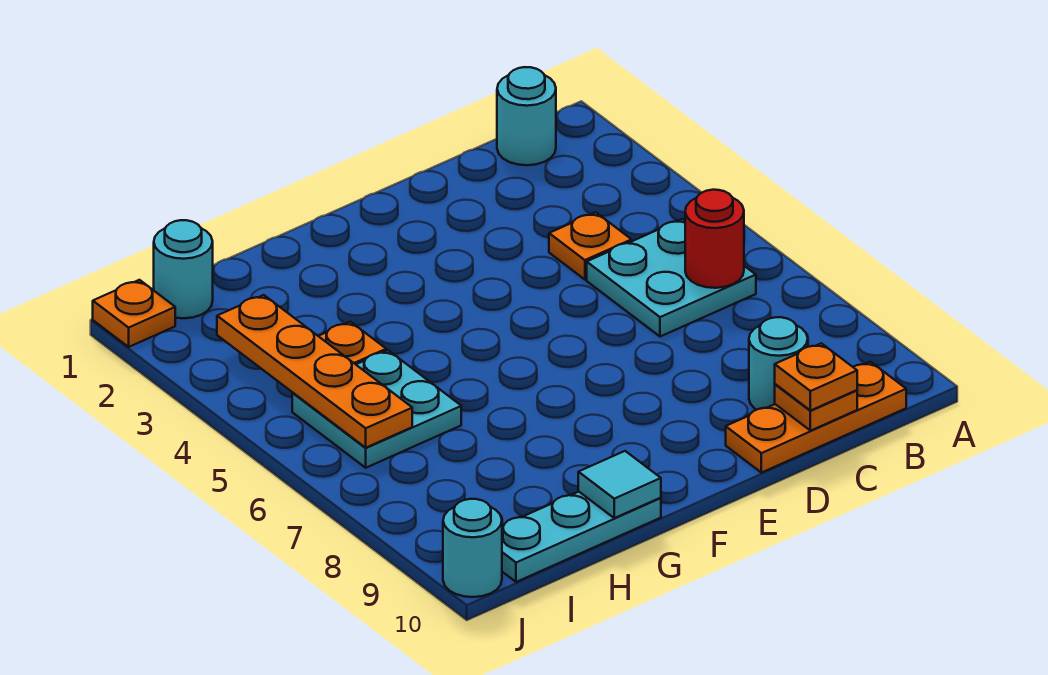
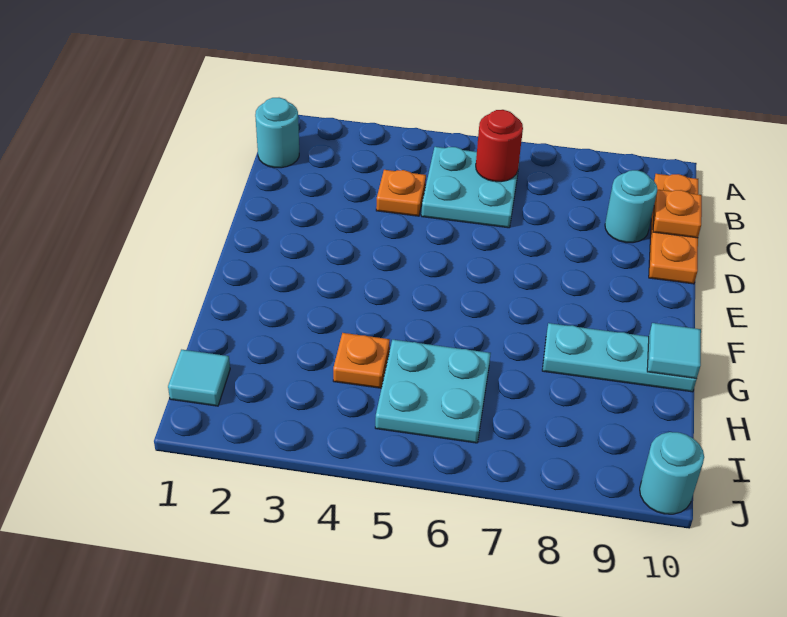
orange plate C10 level 3 -> none
cyan plate G10:I10 level 1 -> cyan plate G8:G10 level 1
cyan round brick I1 level 1 -> cyan tile I1 level 1
orange plate I3:I6 level 2 -> none
orange plate J1 level 1 -> none

